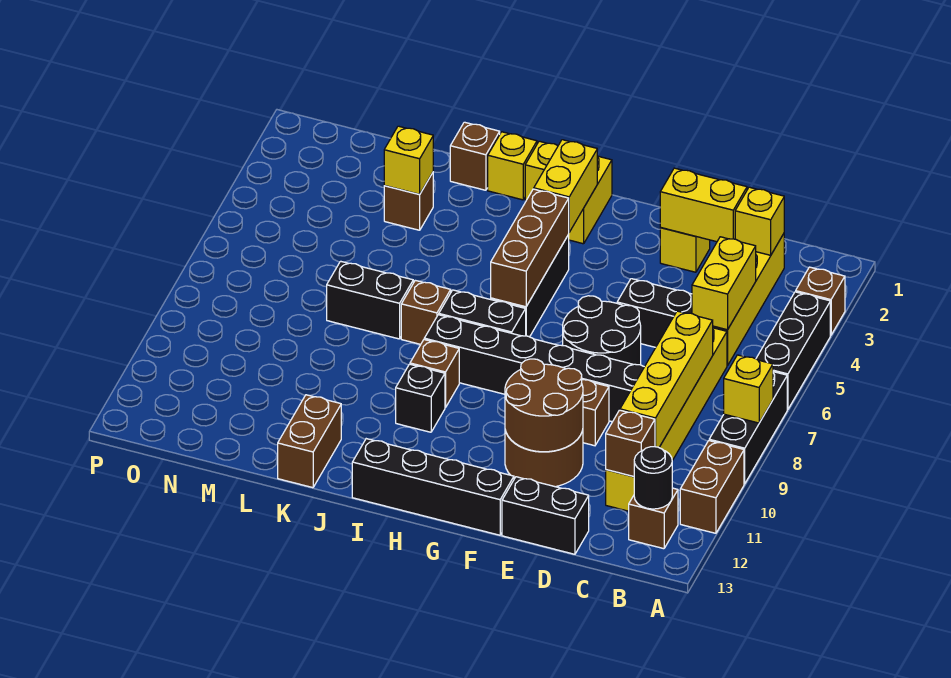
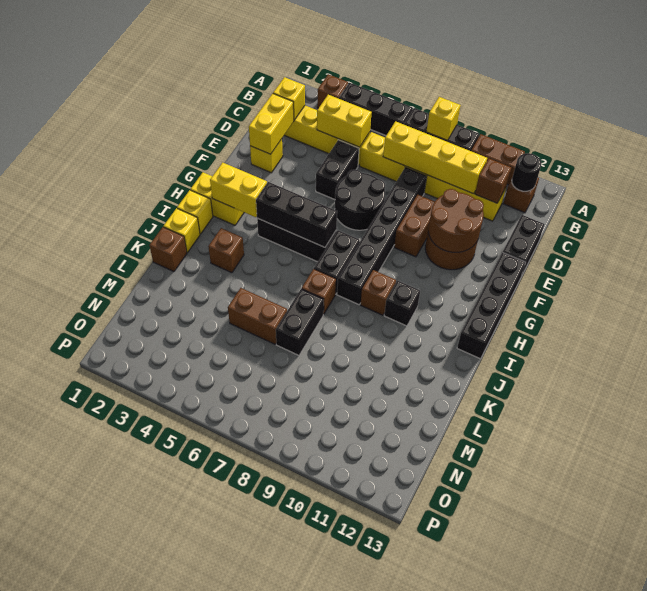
brown brick H4:H6 level 2 -> black brick H4:H6 level 2
brown brick K12:K13 level 1 -> brown brick L5:L6 level 1
brown brick L3 level 1 -> brown brick J3 level 1
yellow brick L3 level 2 -> none

